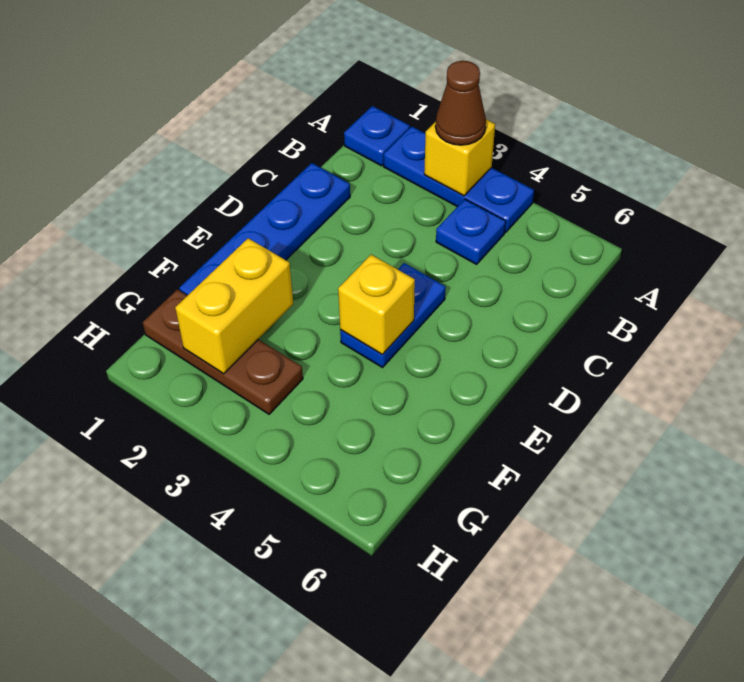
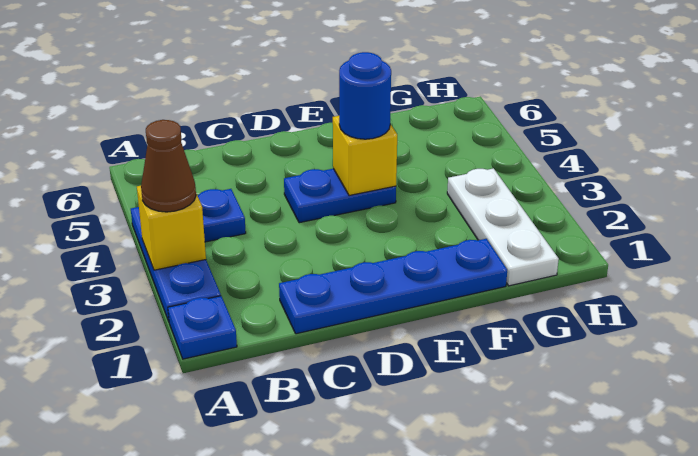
none -> blue round brick E4 level 3
yellow brick F2:G2 level 2 -> none
brown plate G1:G3 level 1 -> white plate G1:G3 level 1

